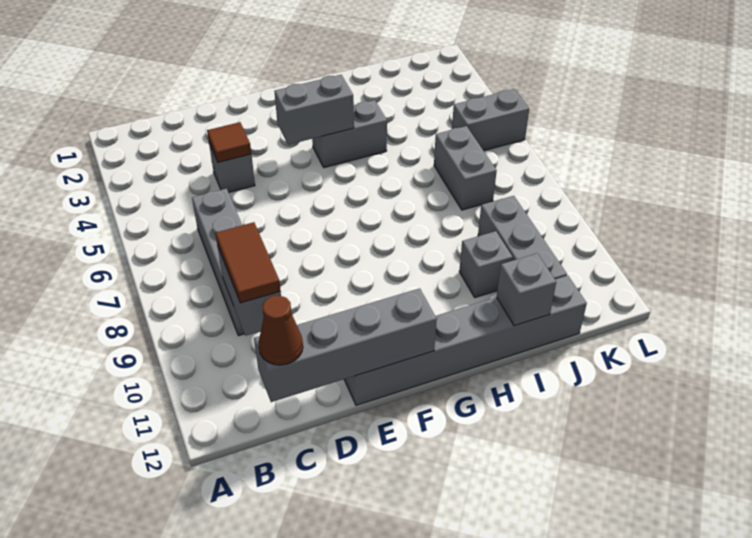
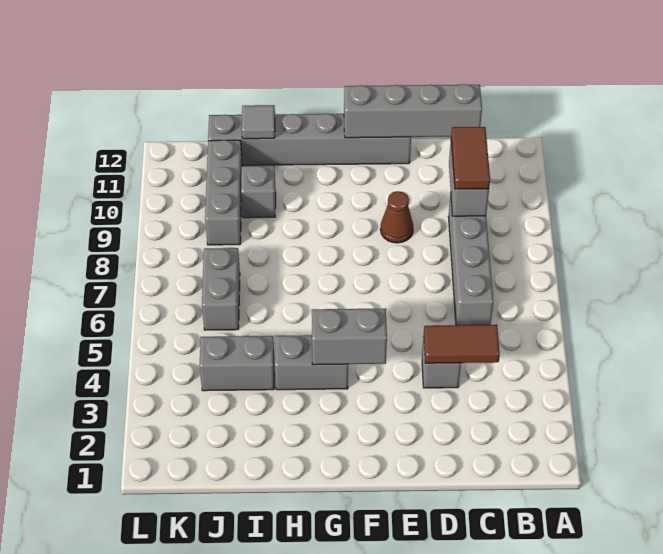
brown cone C12 level 3 -> brown cone E9 level 1
brown tile D4 level 2 -> brown tile C4:D4 level 2
grey brick I12 level 2 -> grey tile I12 level 2
grey brick K5:L5 level 1 -> grey brick I4:J4 level 1

